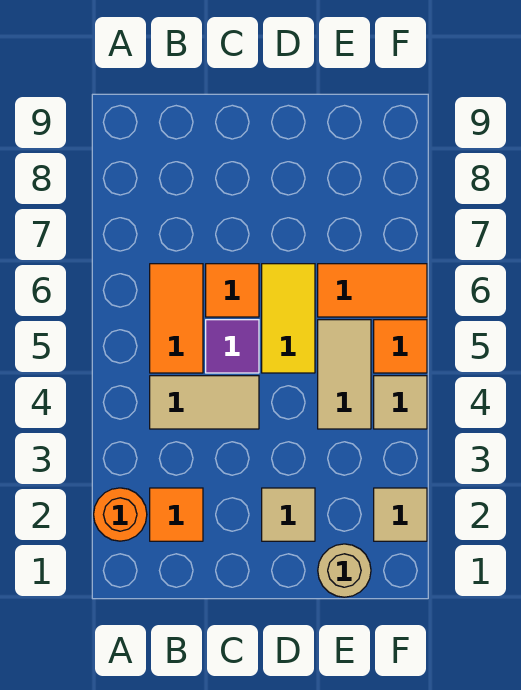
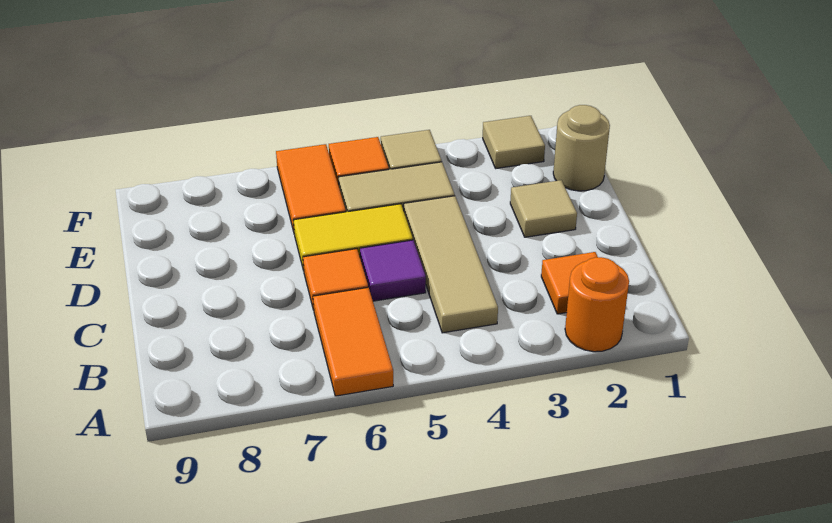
tan tile B4:C4 level 1 -> tan tile B4:D4 level 1
orange tile B5:B6 level 1 -> orange tile A6:B6 level 1

